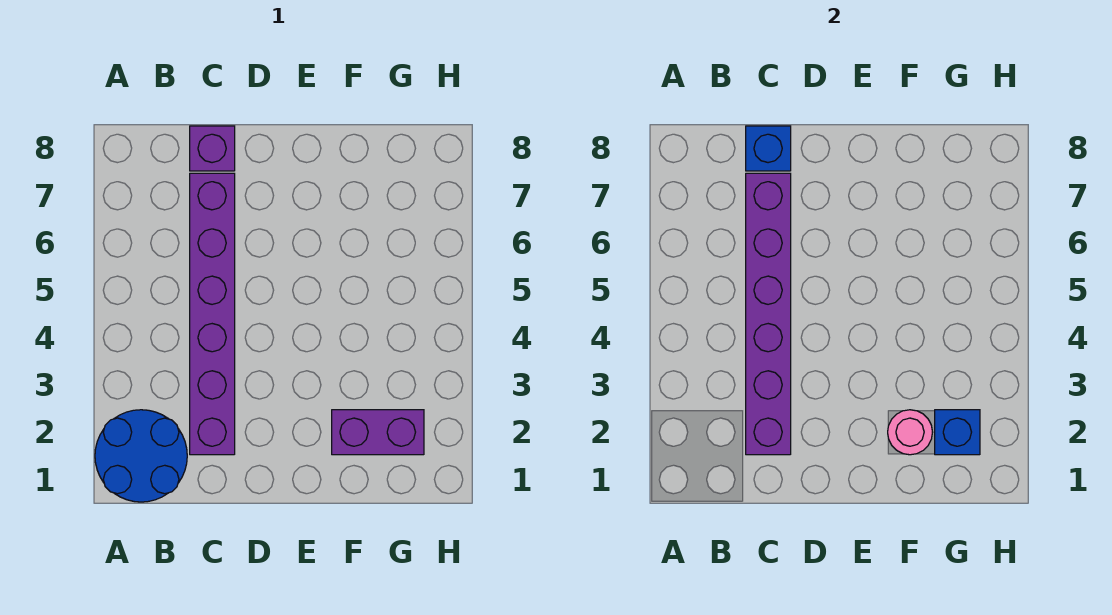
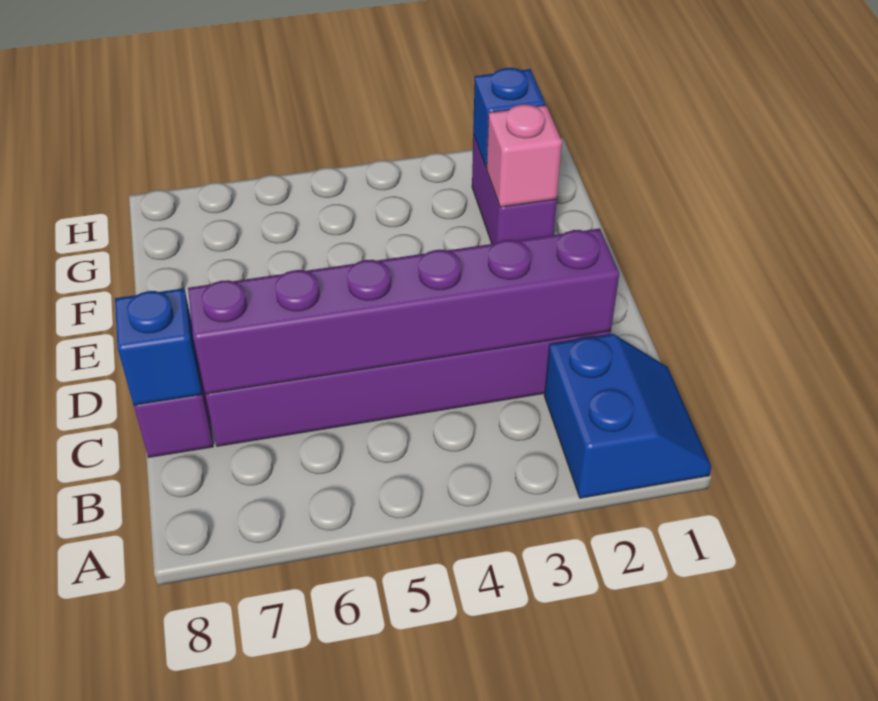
blue round brick A1:B2 level 1 -> blue slope A1:B2 level 1 top 2
pink round brick F2 level 2 -> pink brick F2 level 2

